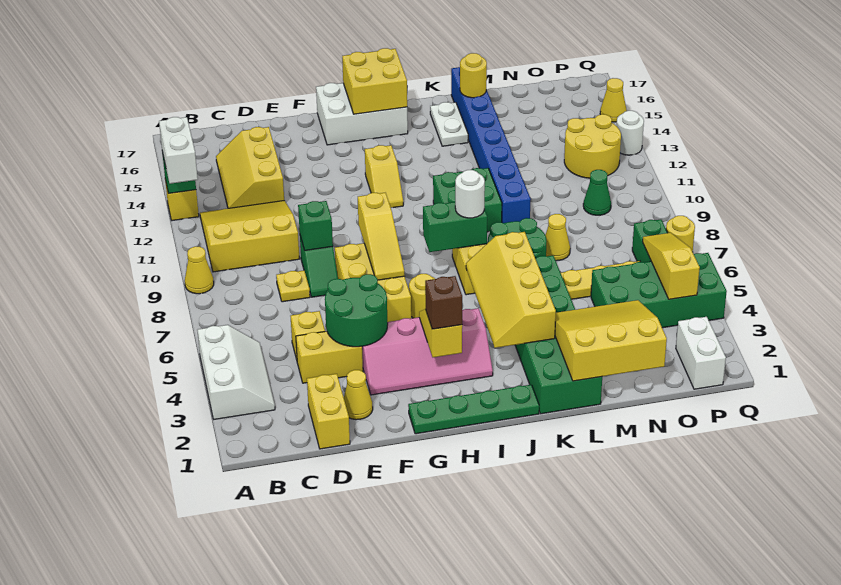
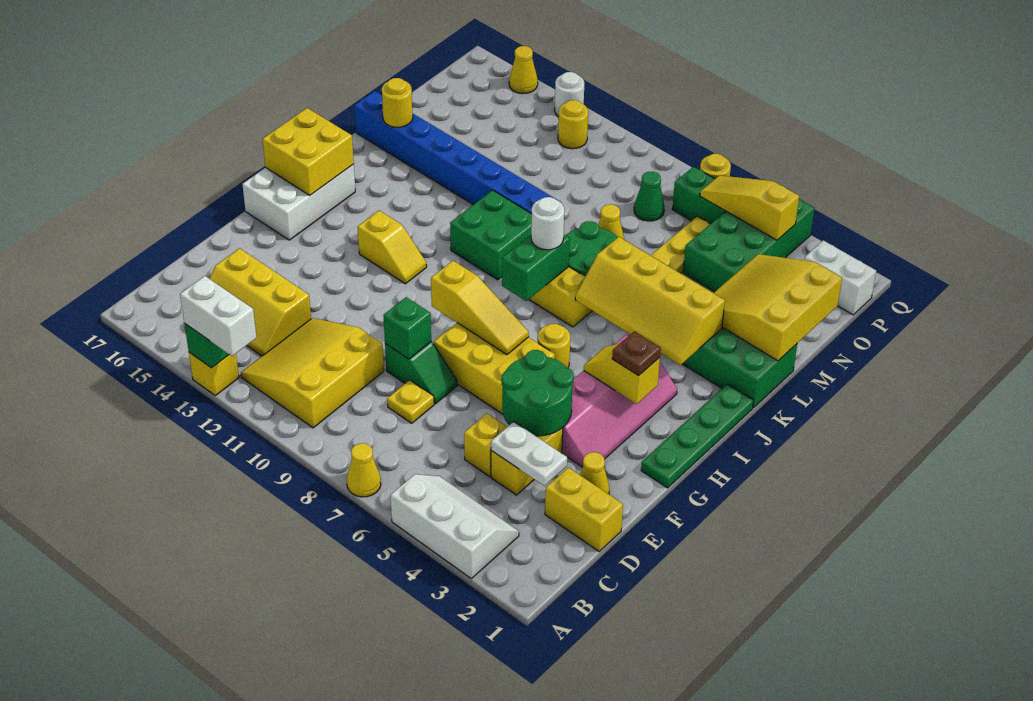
yellow cone A9 level 1 -> yellow cone A7 level 1
brown brick H3 level 3 -> brown plate H3 level 3
white plate K15:K16 level 1 -> white plate D3:D4 level 2
green cone O10 level 1 -> green cone O8 level 1
yellow round brick O12:P13 level 1 -> yellow round brick P12 level 1

